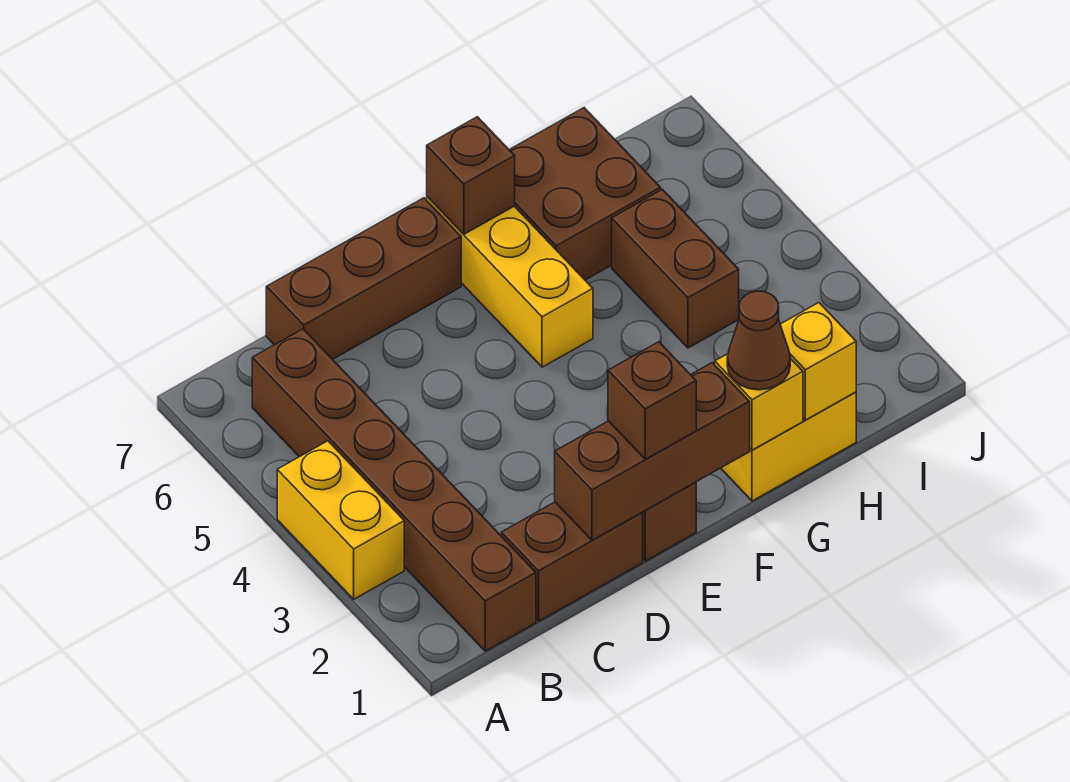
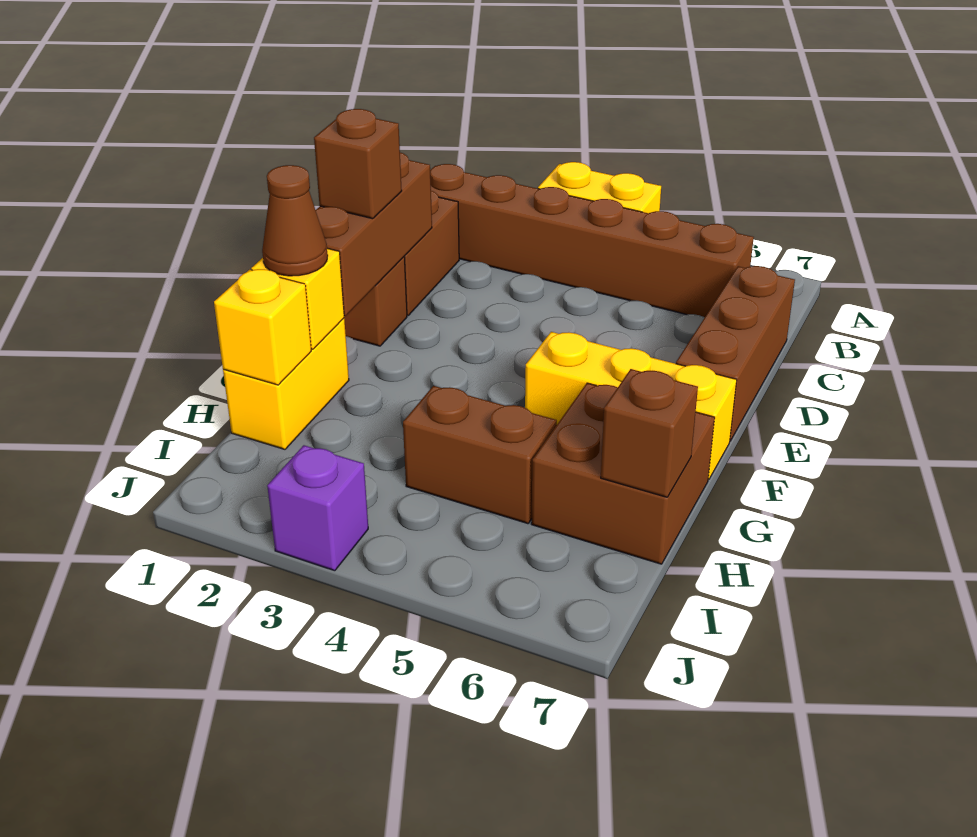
brown brick F7 level 2 -> brown brick H7 level 2
none -> purple brick J3 level 1

